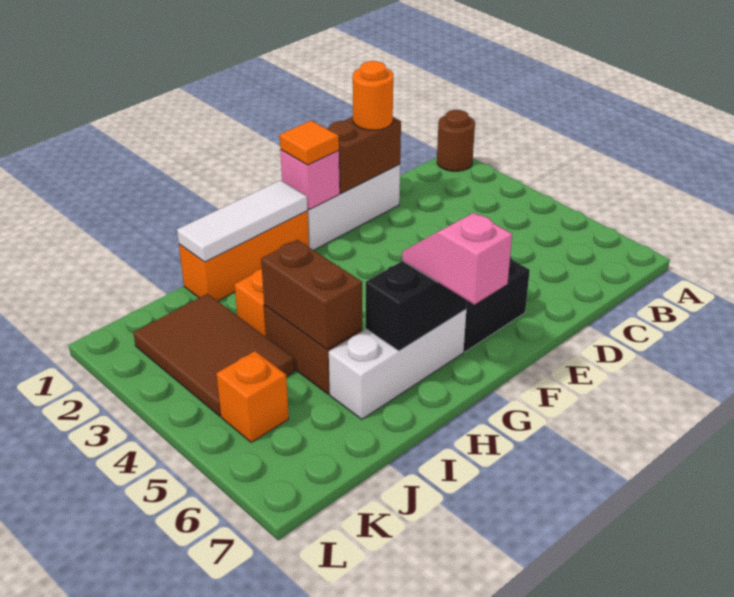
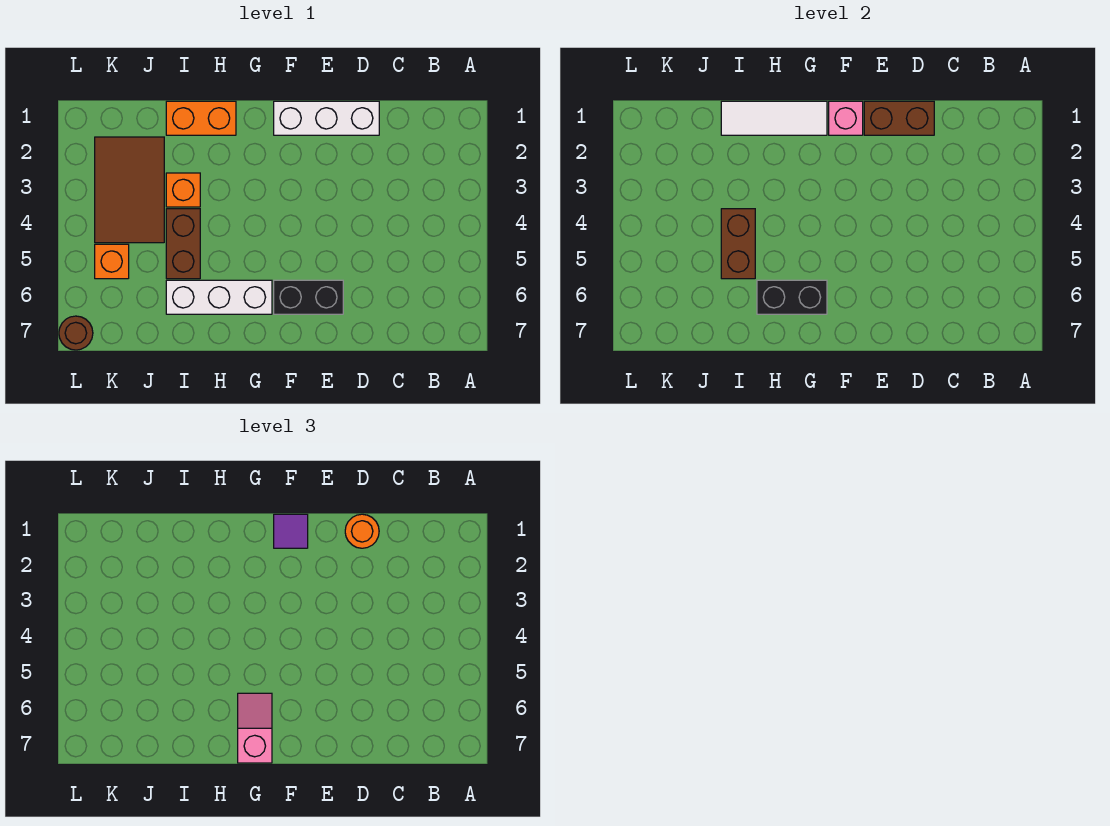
brown round brick A1 level 1 -> brown round brick L7 level 1
orange tile F1 level 3 -> purple tile F1 level 3
orange brick G1:I1 level 1 -> orange brick H1:I1 level 1

